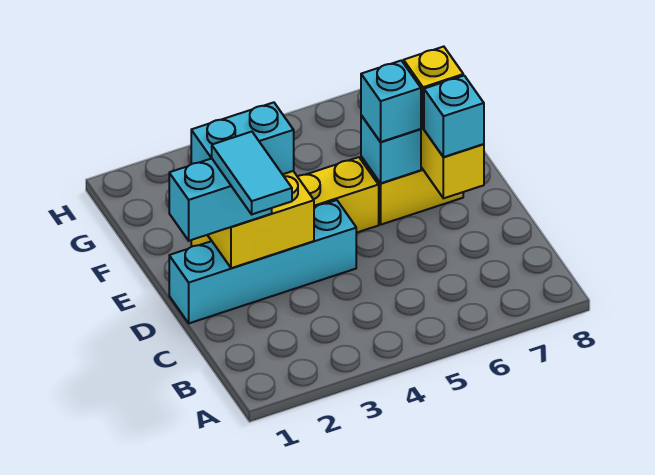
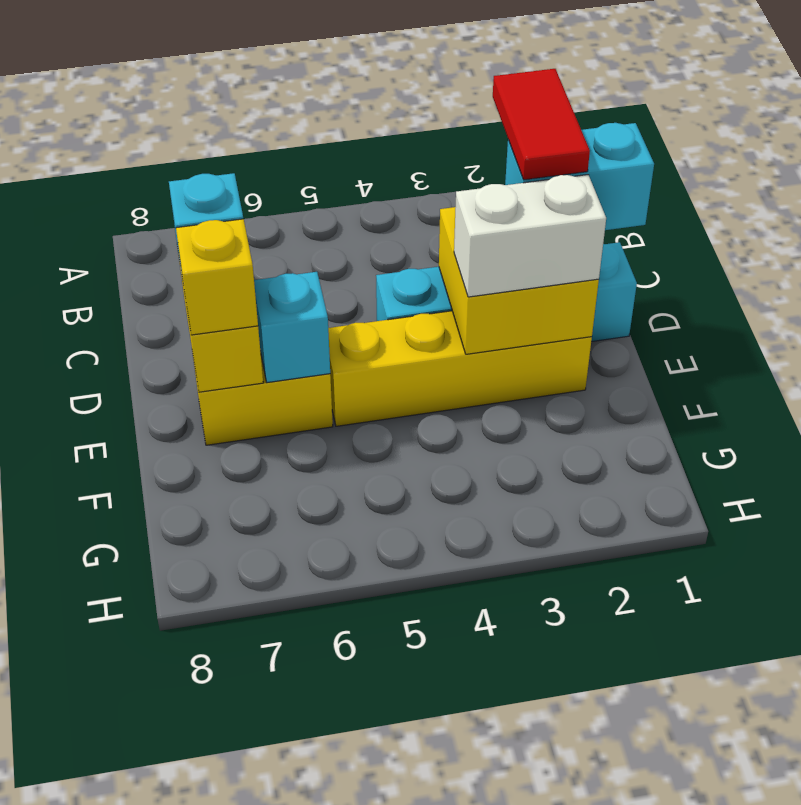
cyan tile C2:D2 level 4 -> red tile C2:D2 level 4
cyan brick E2:E3 level 3 -> white brick E2:E3 level 3
cyan brick E6 level 3 -> none

